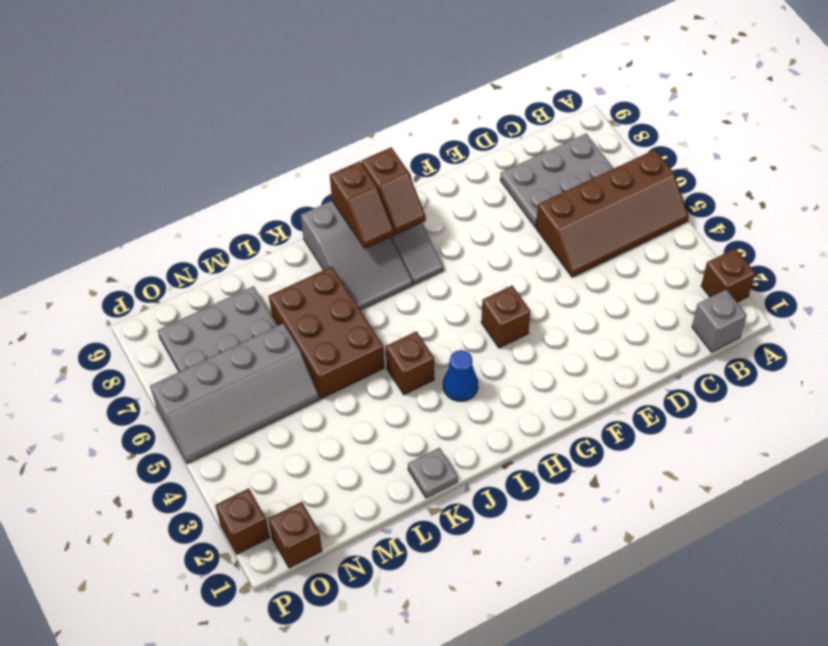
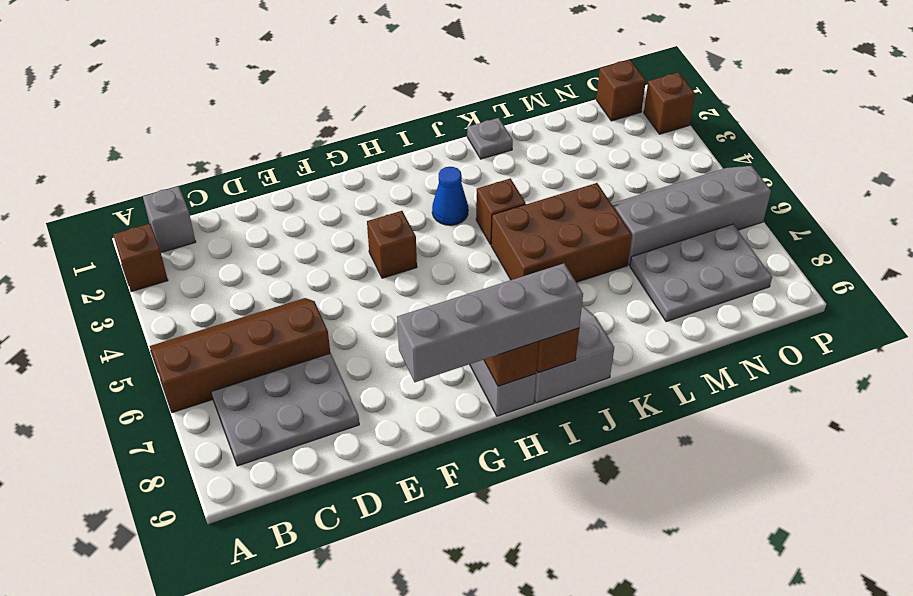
none -> grey brick F9:I9 level 3
brown brick K5:L7 level 1 -> brown brick J5:L6 level 1

